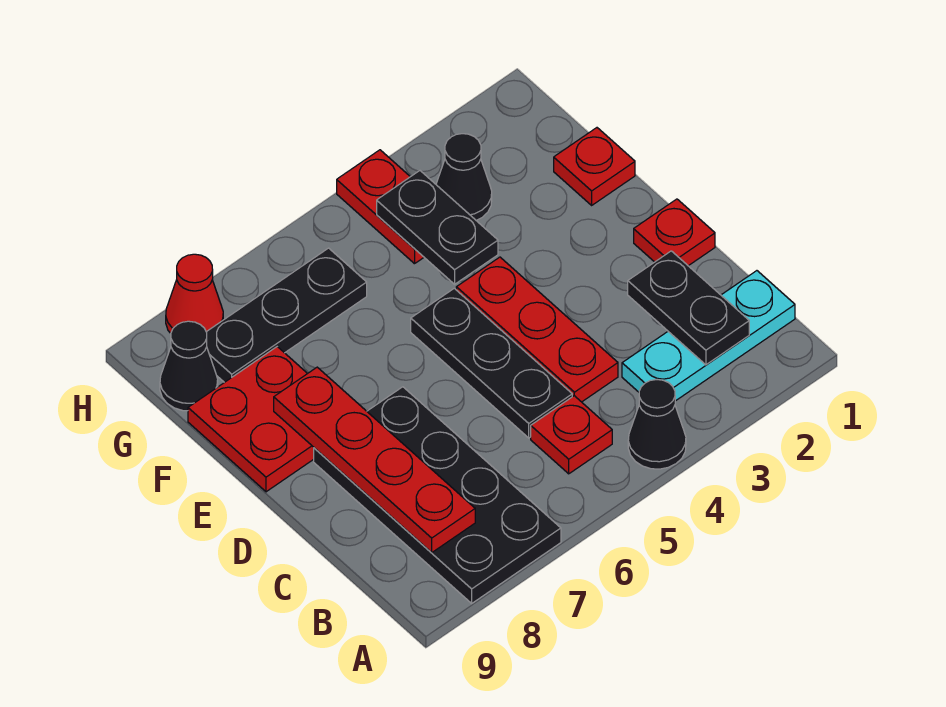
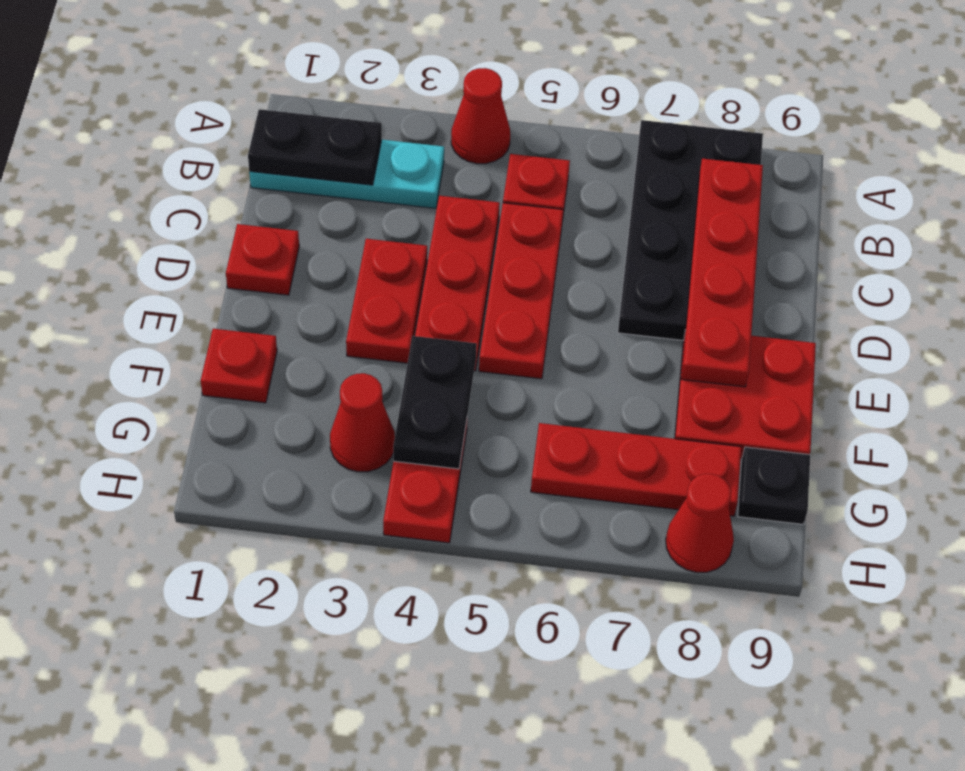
black cone A4 level 1 -> red cone A4 level 1
black plate B2:C2 level 2 -> black plate B1:B2 level 2
black plate C5:E5 level 1 -> red plate C5:E5 level 1
none -> red plate D3:E3 level 1
black cone G3 level 1 -> red cone G3 level 1
black plate G6:G8 level 1 -> red plate G6:G8 level 1
black cone G9 level 1 -> black plate G9 level 1

